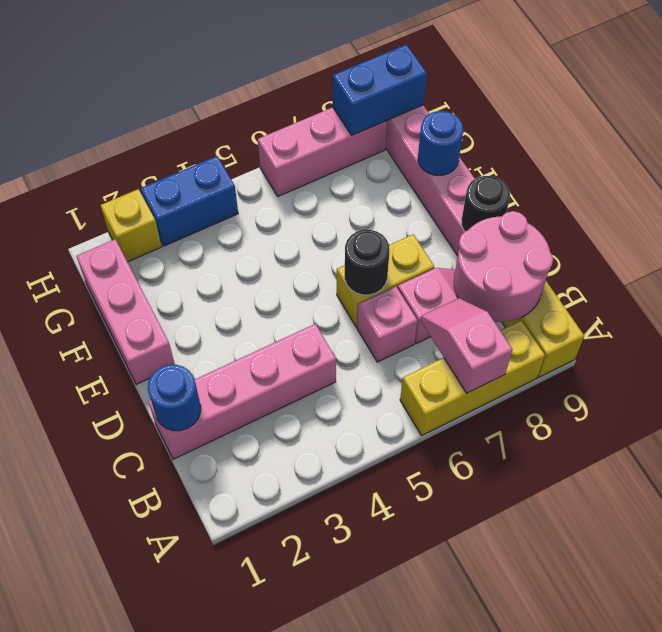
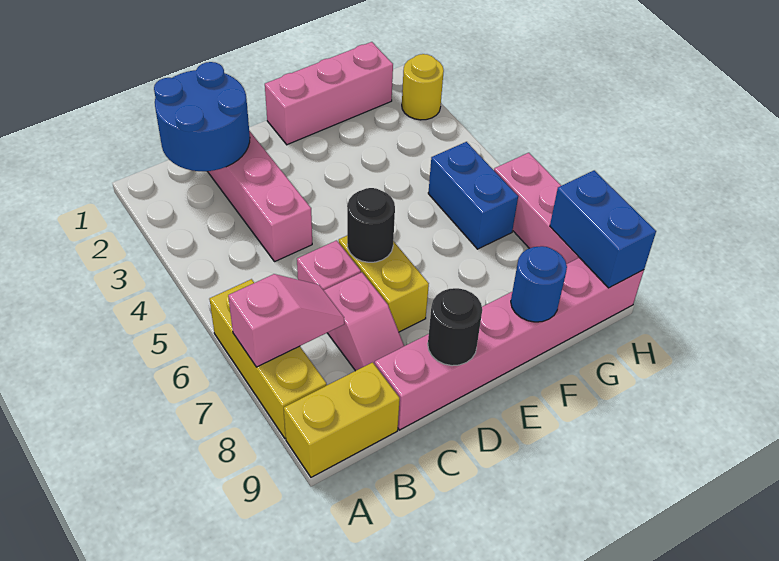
pink round brick B8:C9 level 2 -> none
blue round brick C1 level 2 -> blue round brick B1:C2 level 2
yellow brick H2 level 1 -> yellow round brick H2 level 1
blue brick H3:H4 level 1 -> blue brick G5:G6 level 1

